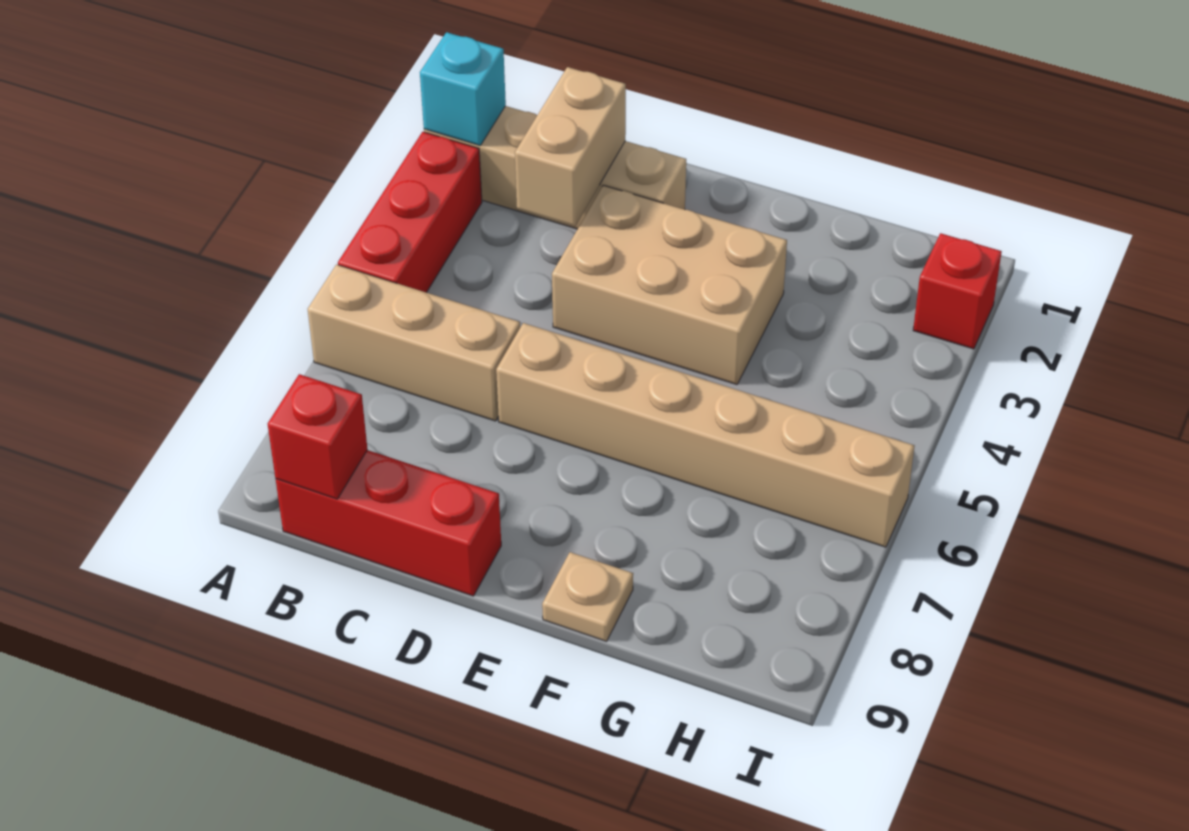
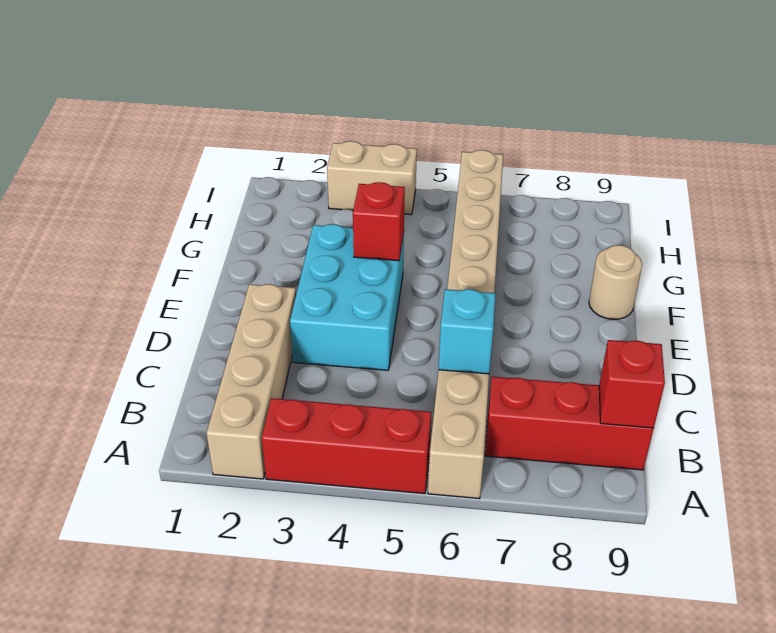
cyan brick A2 level 2 -> cyan brick C6 level 2
red brick B9:D9 level 1 -> red brick B7:B9 level 1
tan brick C2:C3 level 2 -> tan brick I3:I4 level 1
tan brick D3:F4 level 1 -> cyan brick D3:F4 level 1
tan plate F9 level 1 -> tan round brick F9 level 1
red brick I2 level 1 -> red brick F4 level 2

